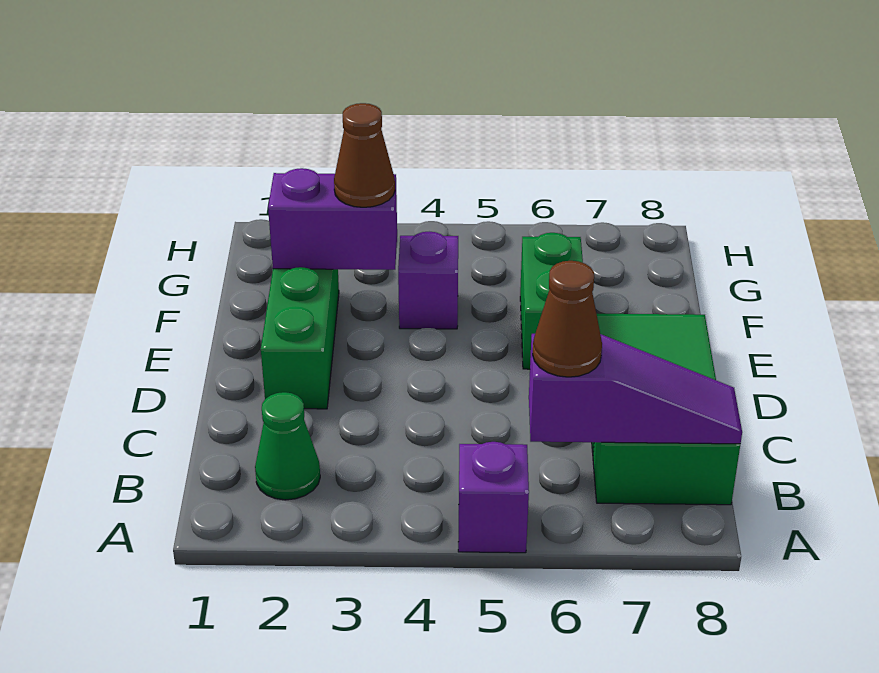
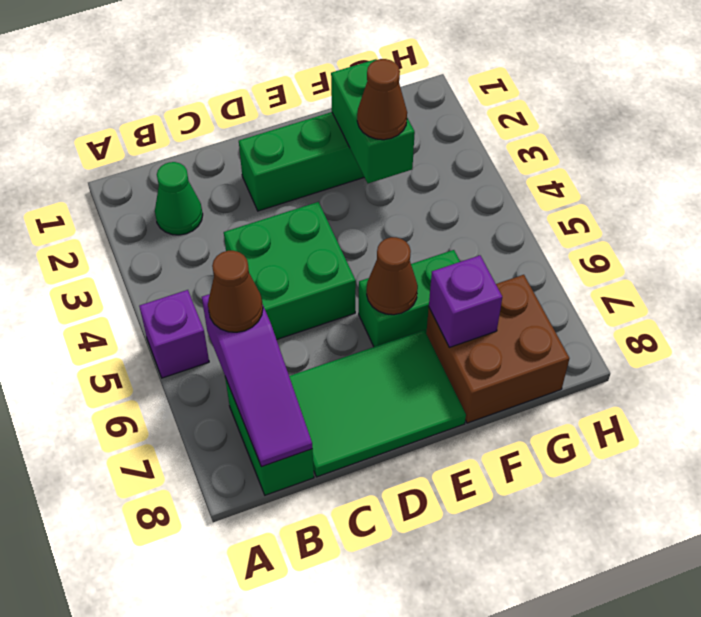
none -> green brick C4:D5 level 1
none -> brown cone E6 level 2
purple brick F2:F3 level 2 -> green brick F2:F3 level 2
purple brick F4 level 1 -> purple brick F7 level 2
none -> brown brick F7:G8 level 1

